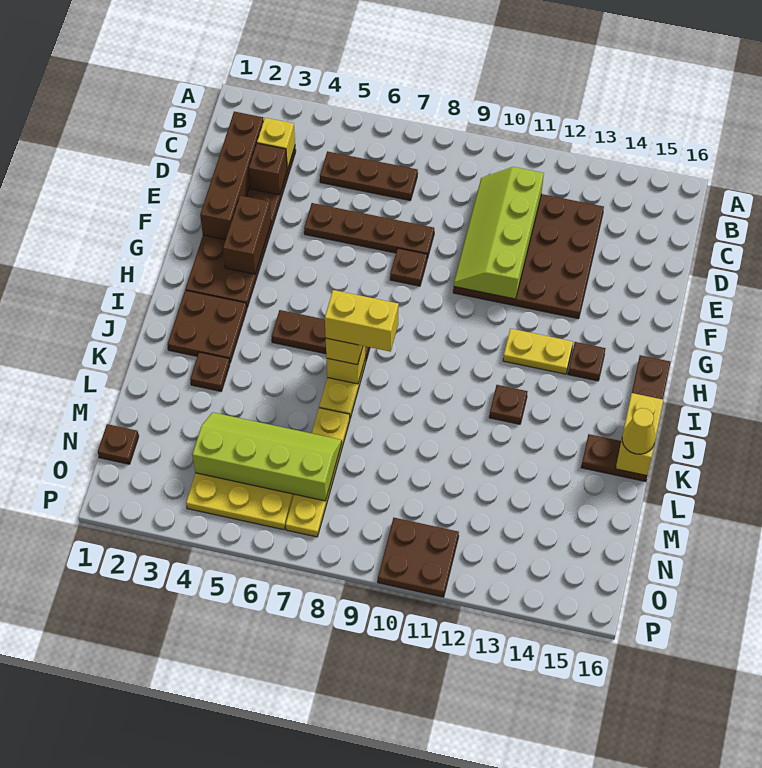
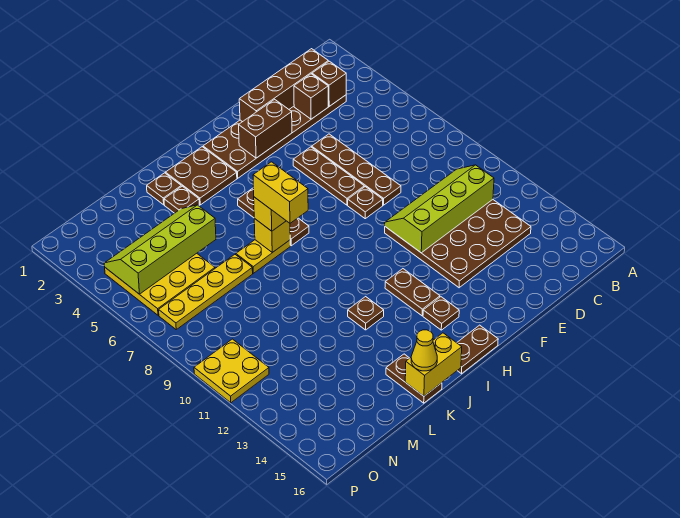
yellow brick C3 level 2 -> brown brick C3 level 2
brown plate C5:C7 level 1 -> brown plate F5:F7 level 1
yellow plate H12:H13 level 1 -> brown plate H12:H13 level 1
lime slope M4:N7 level 2 top N -> lime slope L4:O5 level 2 top 5
brown plate N1 level 1 -> brown plate K2 level 1
brown plate O10:P11 level 1 -> yellow plate O10:P11 level 1

